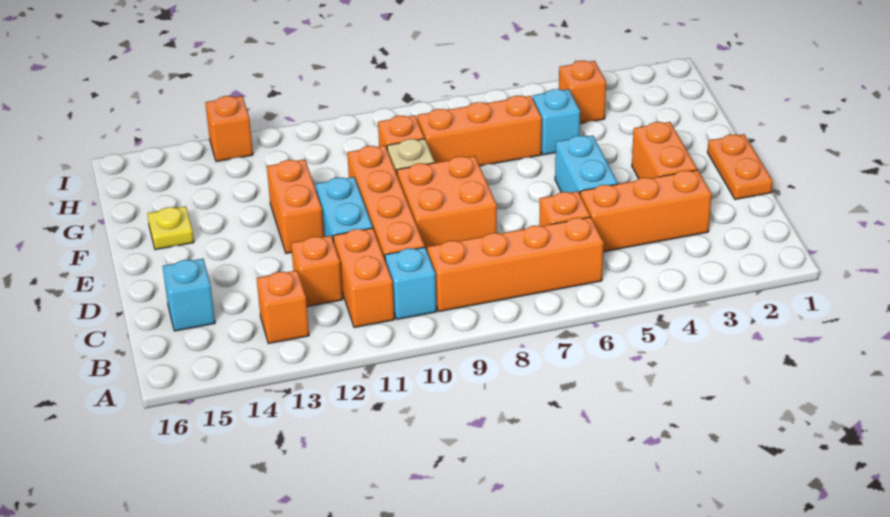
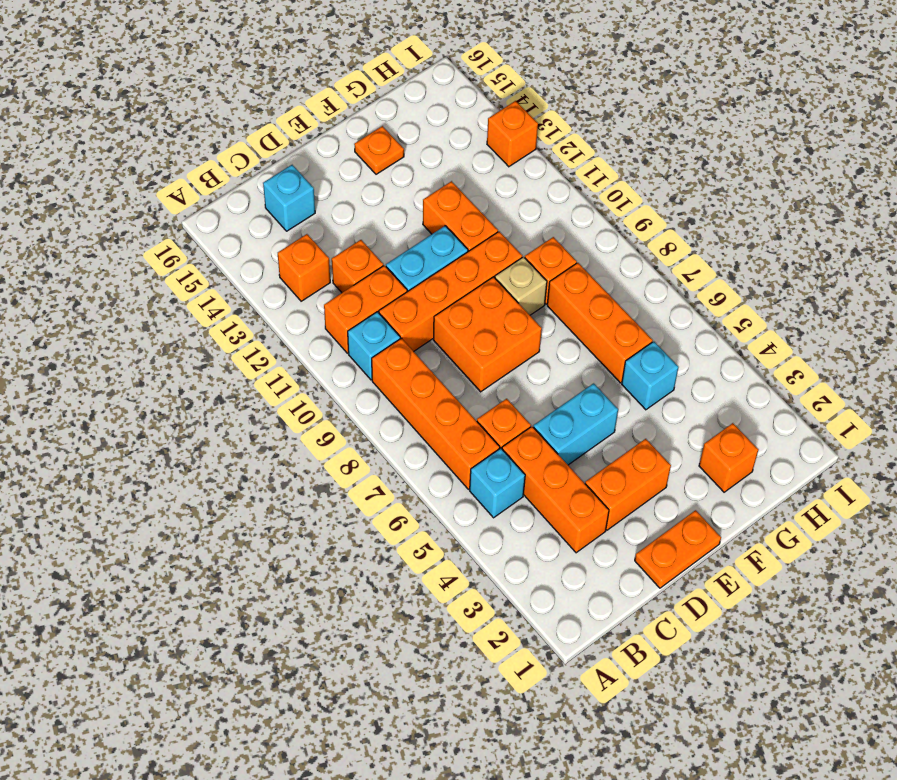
none -> cyan brick B5 level 1
orange brick E12:F12 level 1 -> orange brick F11:F12 level 1
yellow plate F15 level 1 -> orange plate F15 level 1
orange brick H4 level 1 -> orange brick G2 level 1

